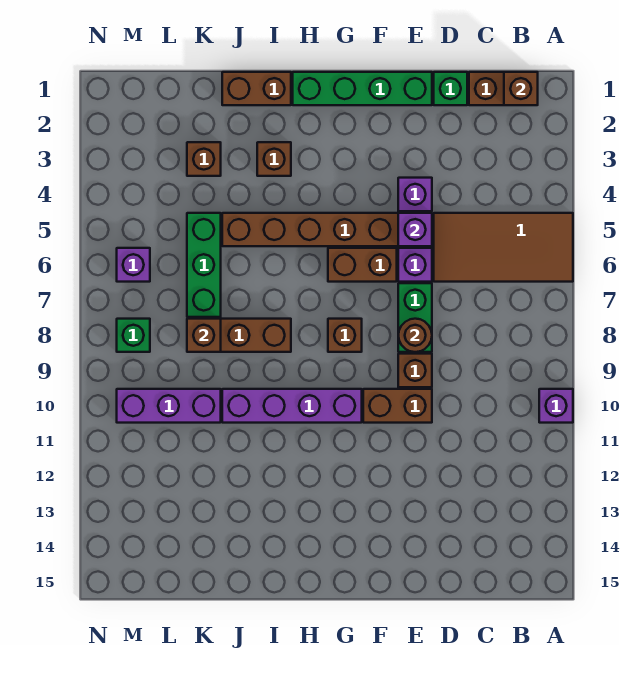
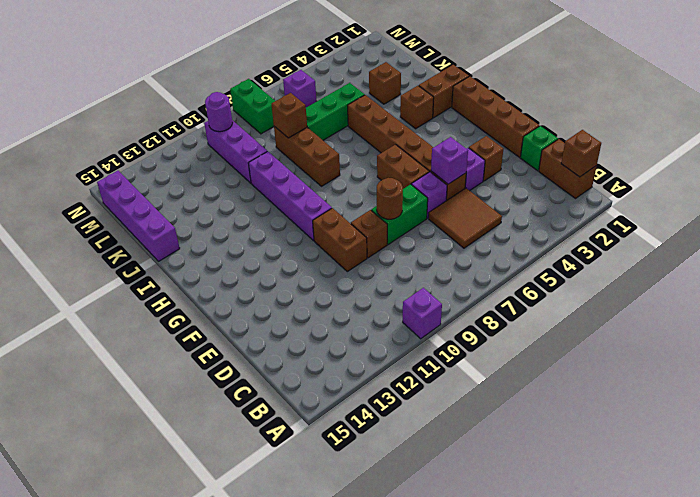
brown tile A5:D6 level 1 -> brown tile C5:D6 level 1
green brick E1:H1 level 1 -> brown brick E1:H1 level 1
brown brick G8 level 1 -> brown brick E3 level 1
brown brick I1:J1 level 1 -> brown brick I1:I2 level 1
none -> purple brick J15:M15 level 1
green brick M8 level 1 -> green brick M8:N8 level 1
none -> purple round brick M10 level 2

